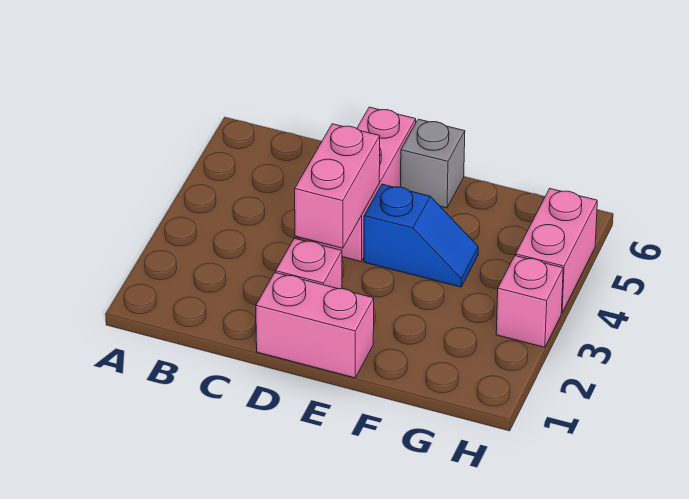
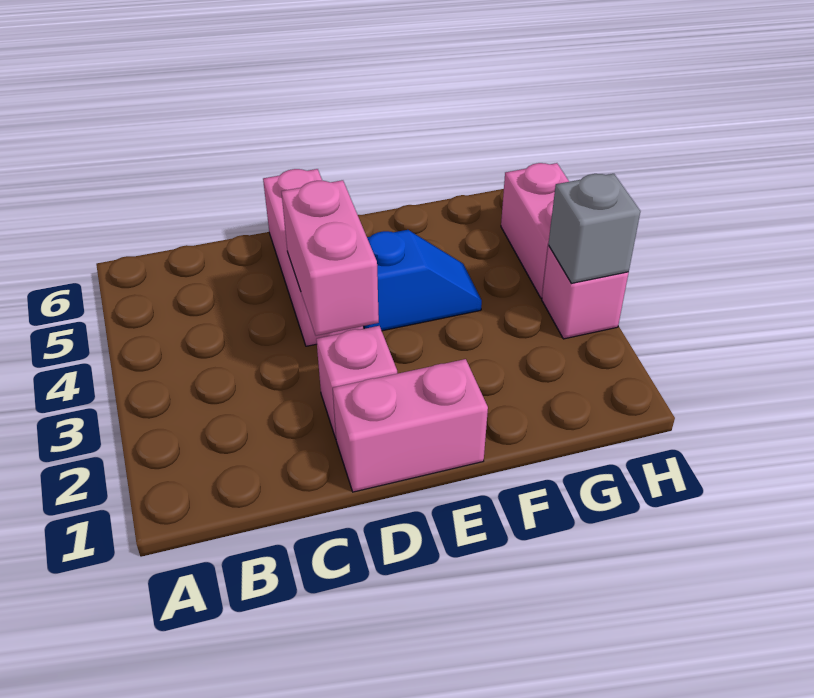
grey brick E6 level 1 -> grey brick H3 level 2

